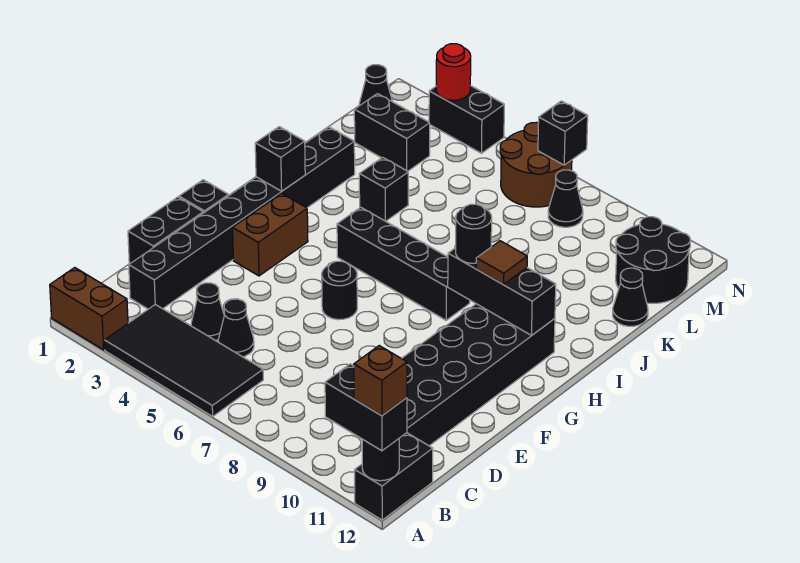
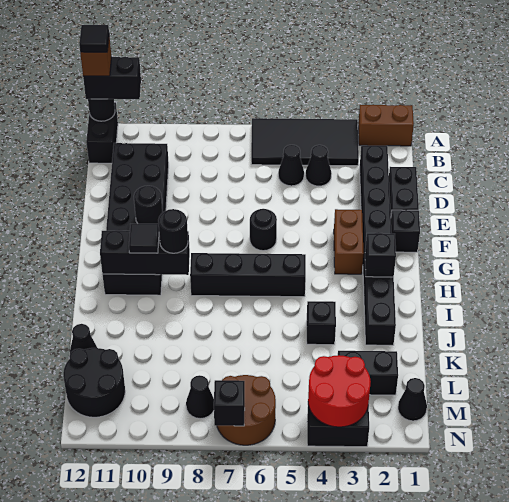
none -> black tile A12 level 5
none -> black round brick F10 level 2
brown tile H10 level 3 -> black tile H10 level 3
red round brick N3 level 2 -> red round brick M3:N4 level 2

